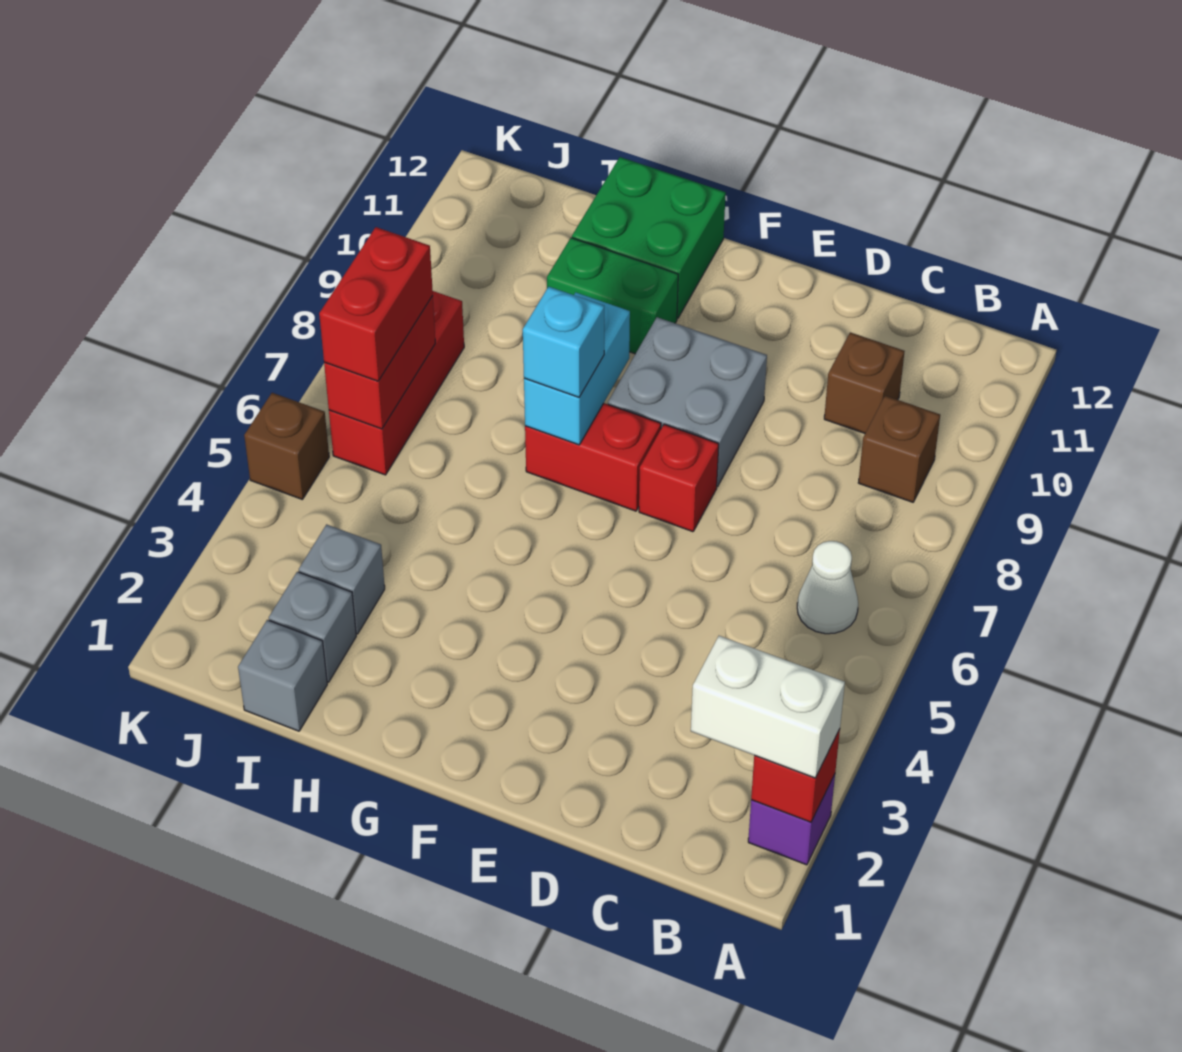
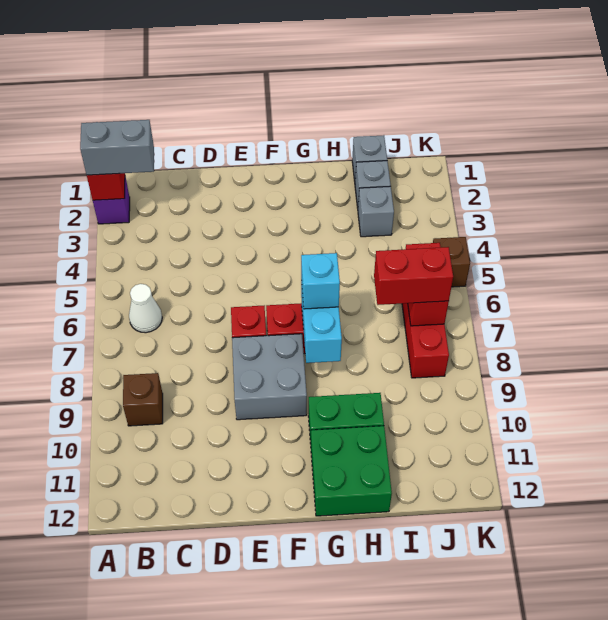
white brick A2:B2 level 3 -> grey brick A2:B2 level 3
brown brick C10 level 1 -> none
red brick J6:J7 level 3 -> red brick I7:J7 level 3

